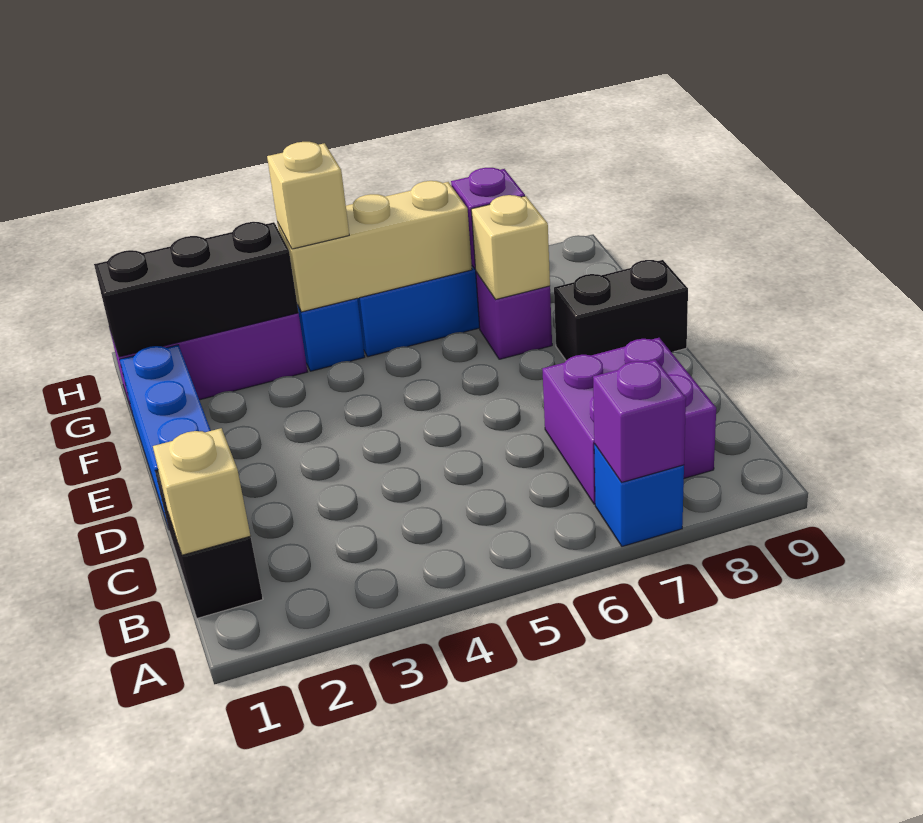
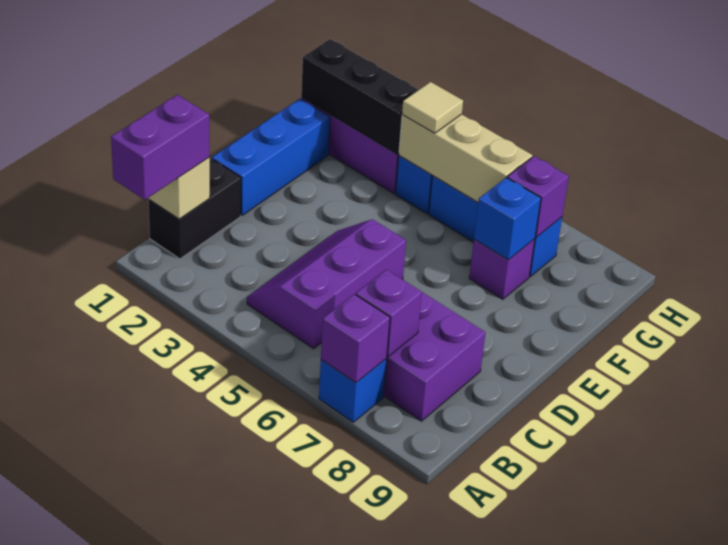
none -> purple brick A1:B1 level 3
none -> purple slope B4:D5 level 1 top 5
none -> purple brick B7 level 2
black brick E8:E9 level 1 -> none
tan brick F7 level 2 -> blue brick F7 level 2
tan brick G4 level 3 -> tan tile G4 level 3

